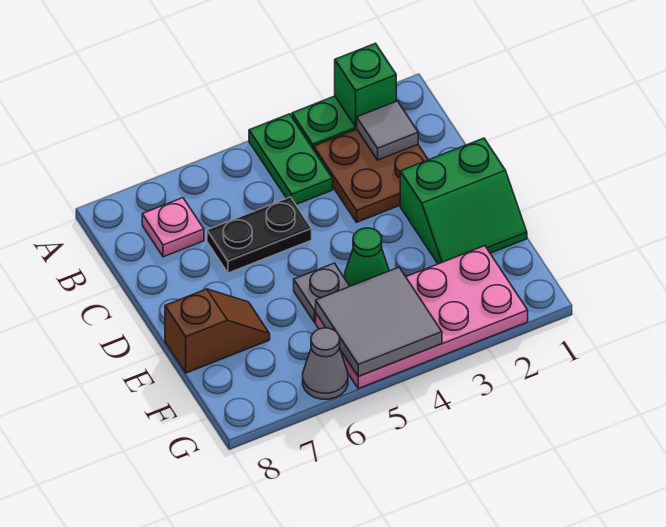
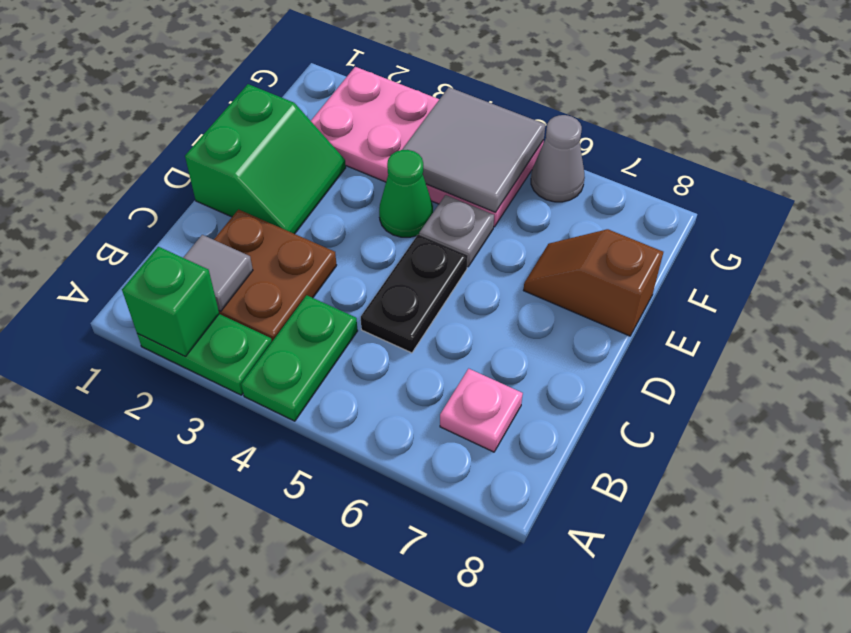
black plate C5:C6 level 1 -> black plate C5:D5 level 1
green slope D1:E2 level 1 top D -> green slope D1:E2 level 1 top 1

